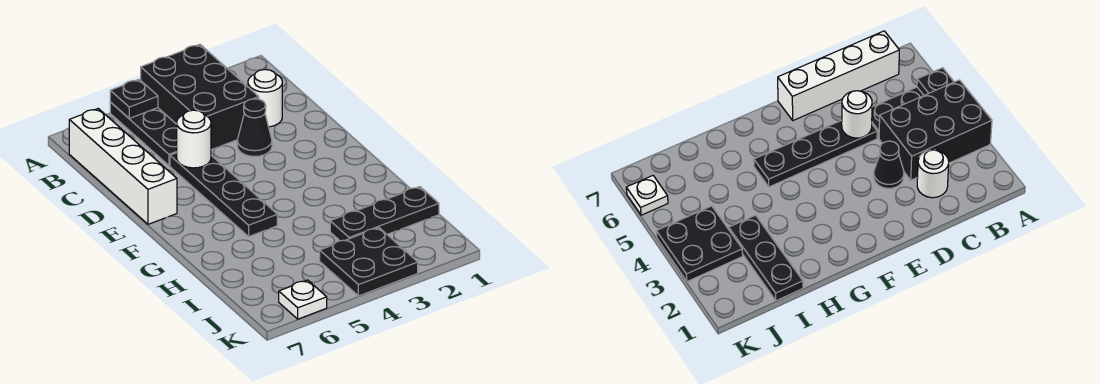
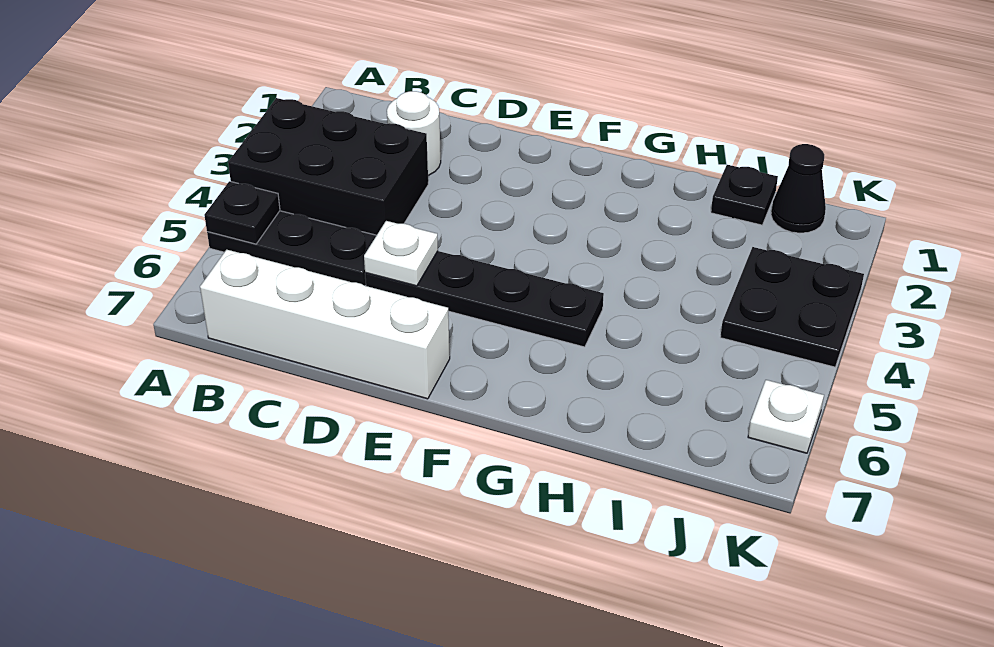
black cone D3 level 1 -> black cone J1 level 1
white round brick D5 level 2 -> white plate D5 level 2
black plate I1:I3 level 1 -> black plate I1 level 1

